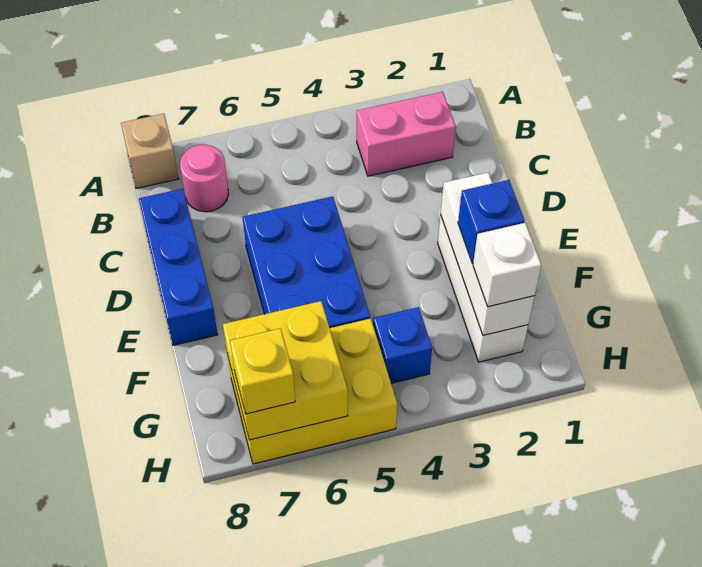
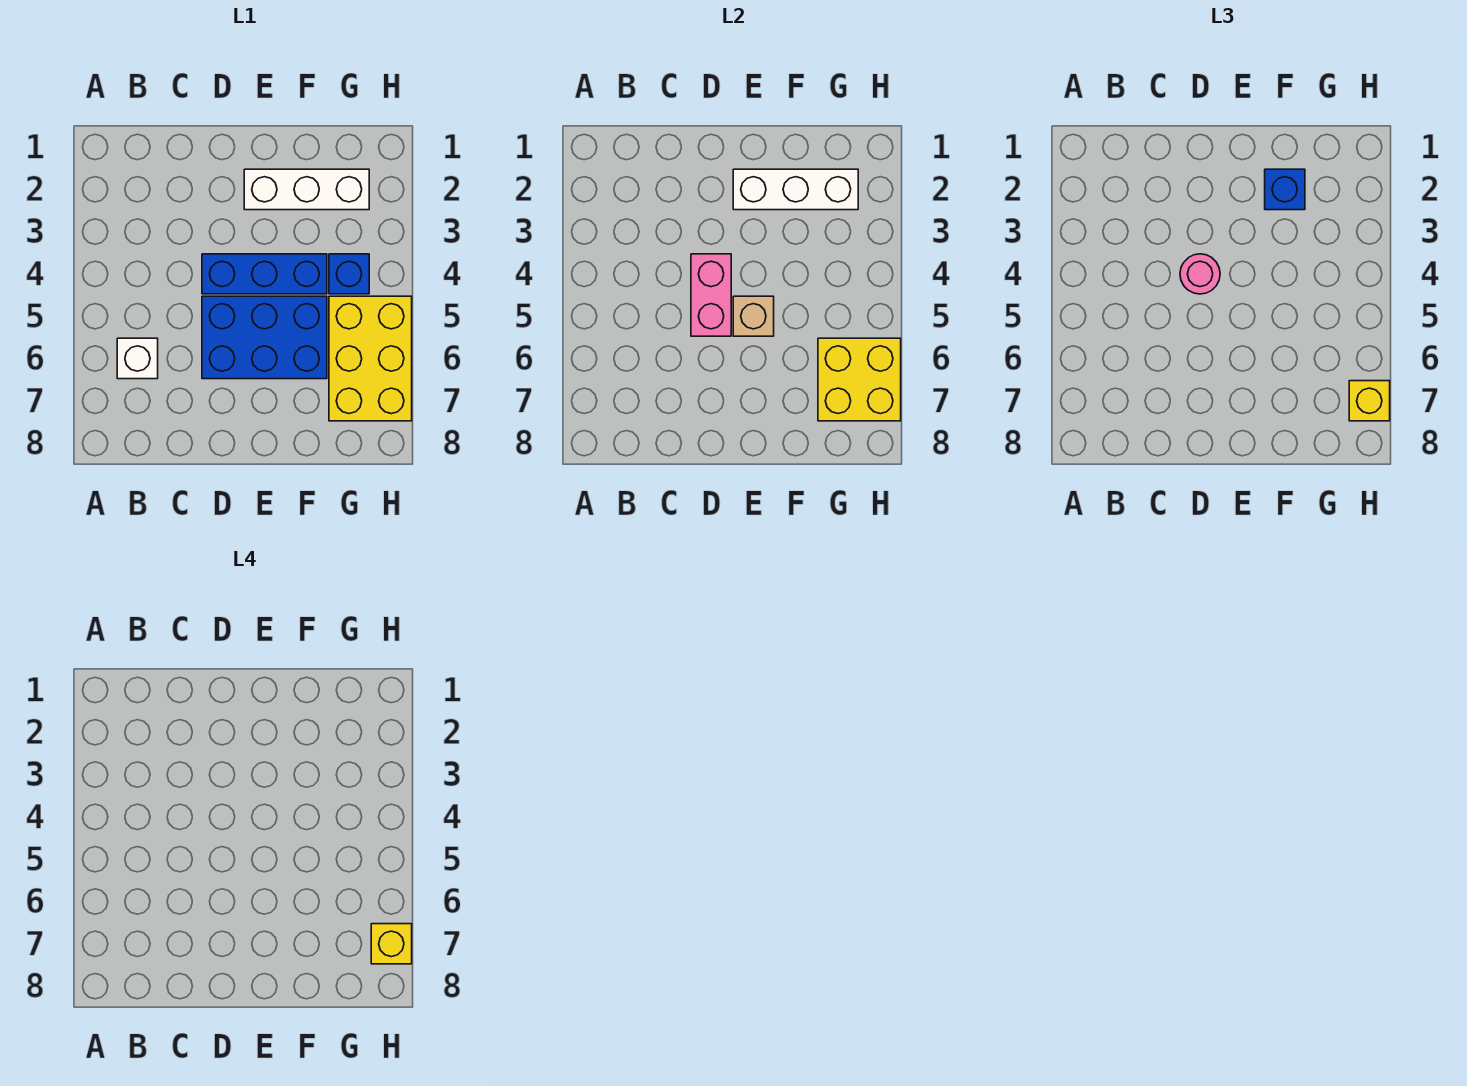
tan brick A8 level 1 -> tan brick E5 level 2
pink brick B2:B3 level 1 -> pink brick D4:D5 level 2
pink round brick B7 level 1 -> pink round brick D4 level 3
blue brick C8:E8 level 1 -> blue brick D4:F4 level 1
white brick G2 level 3 -> white brick B6 level 1
none -> yellow brick H7 level 4

